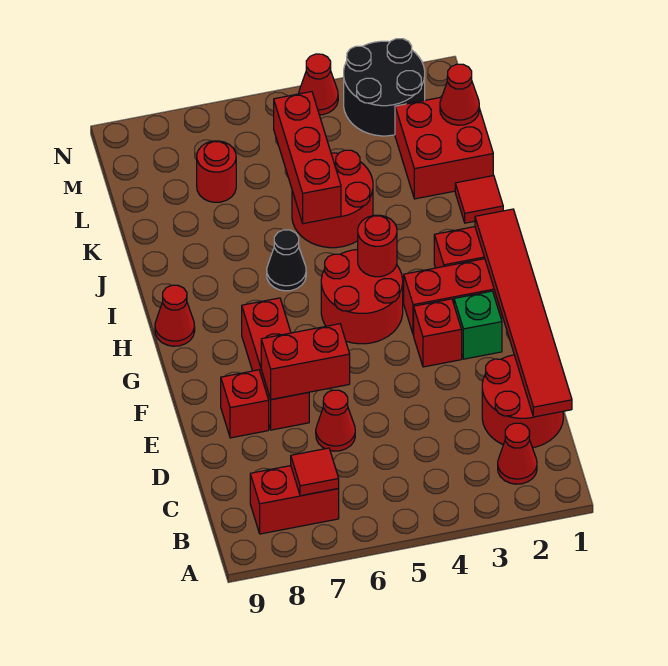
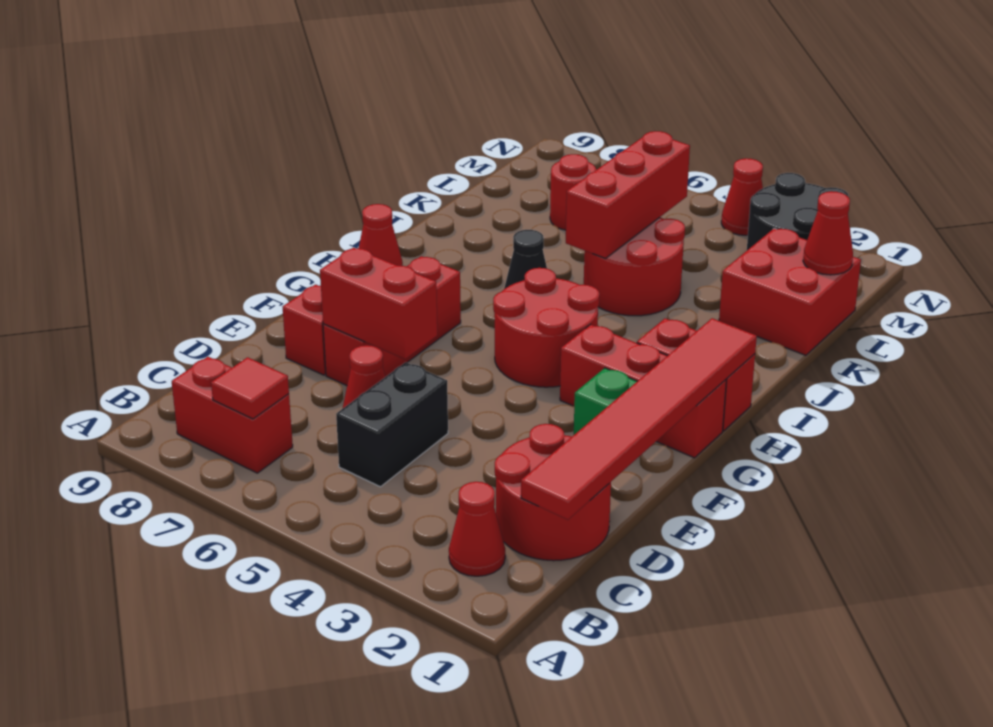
none -> black brick C5:D5 level 1
red brick F3 level 1 -> none
red round brick H4 level 2 -> none
red tile J1 level 1 -> none

